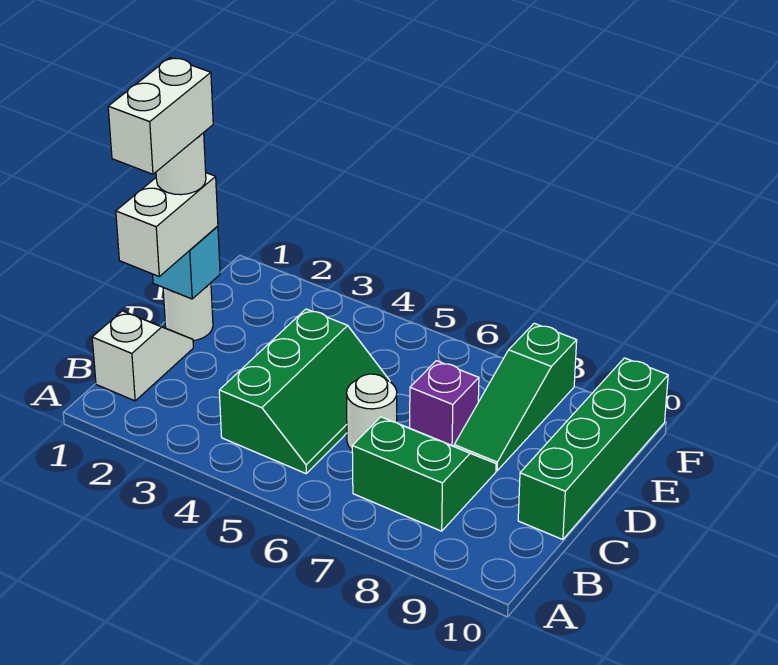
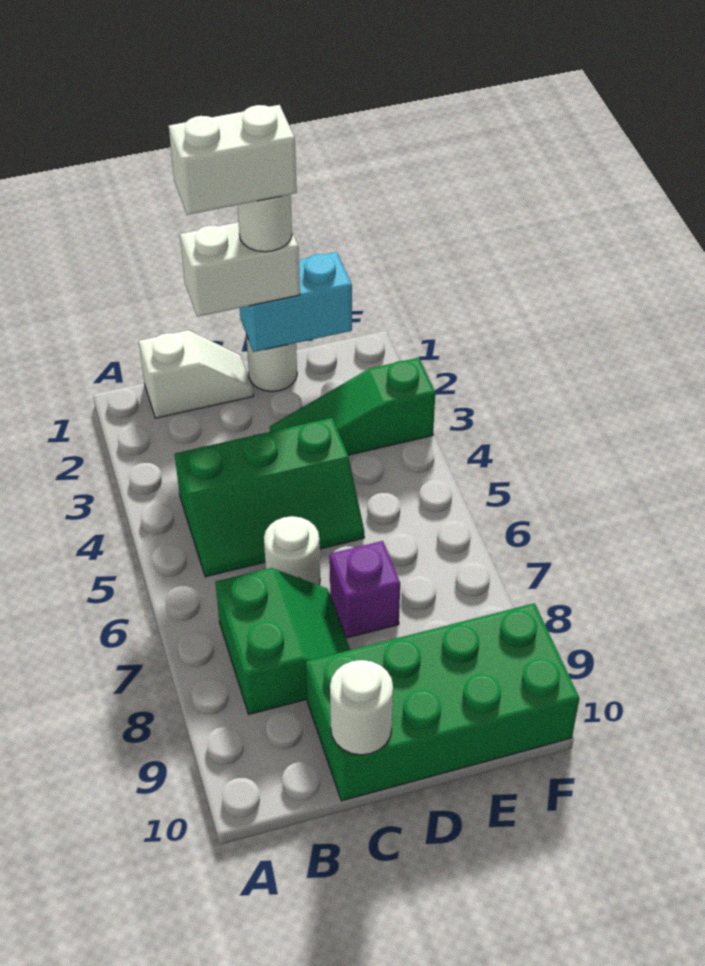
green brick C10:F10 level 1 -> green brick C9:F10 level 1
none -> white round brick C10 level 2
cyan brick D1 level 2 -> cyan brick D1:E1 level 2
green slope D8:F8 level 1 top F -> green slope D3:F3 level 1 top F

